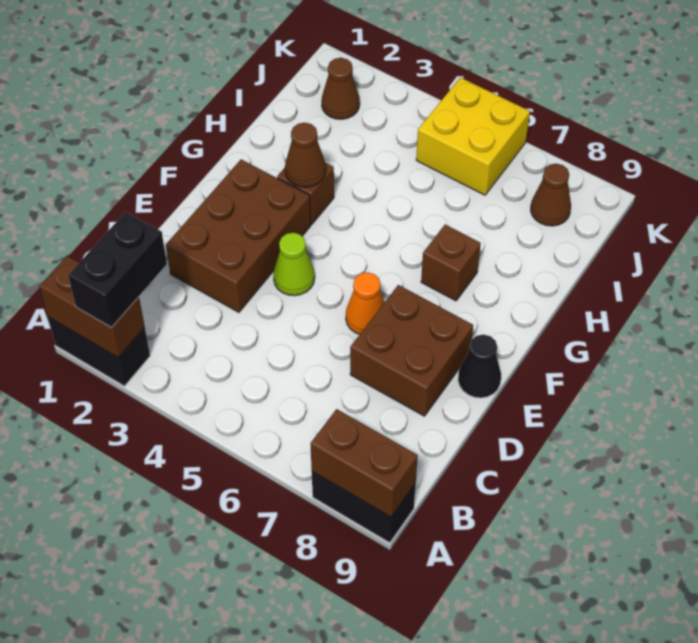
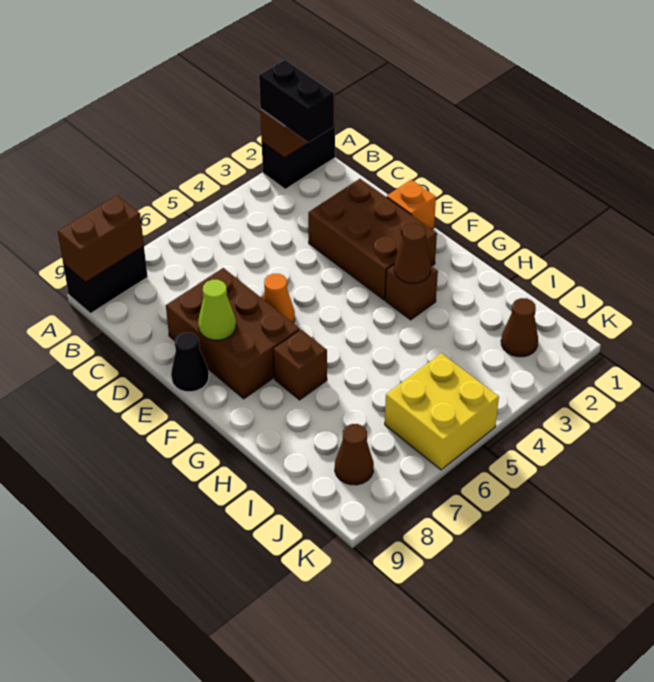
brown brick D7:E8 level 1 -> brown brick D7:F8 level 1
none -> orange brick E1 level 1
lime cone E4 level 1 -> lime cone E8 level 2

